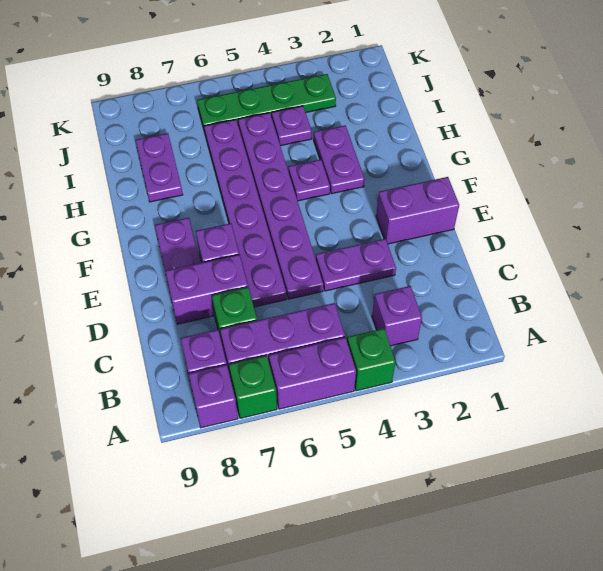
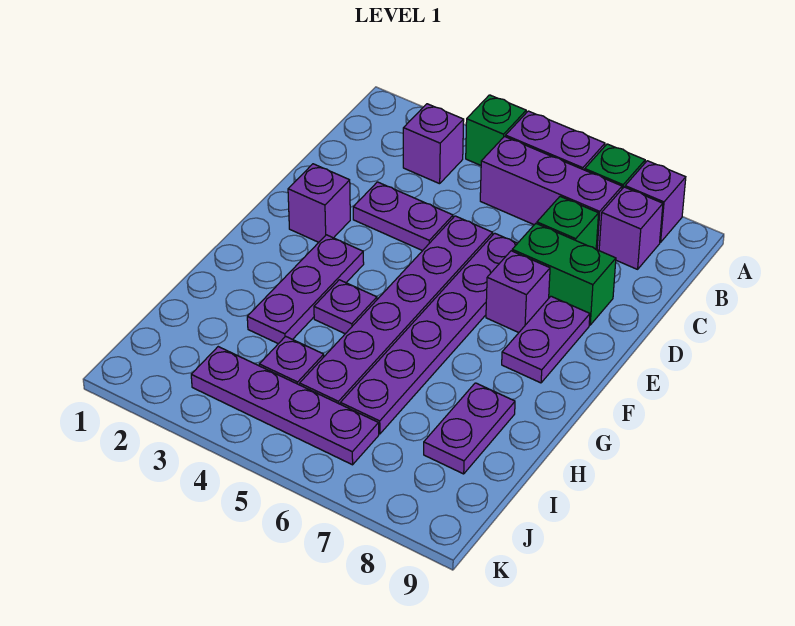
purple brick D7:D8 level 1 -> green brick D7:D8 level 1
purple brick E1:E2 level 1 -> purple brick E2 level 1
purple plate G3:H3 level 1 -> purple plate F3:H3 level 1
green plate J3:J6 level 1 -> purple plate J3:J6 level 1

